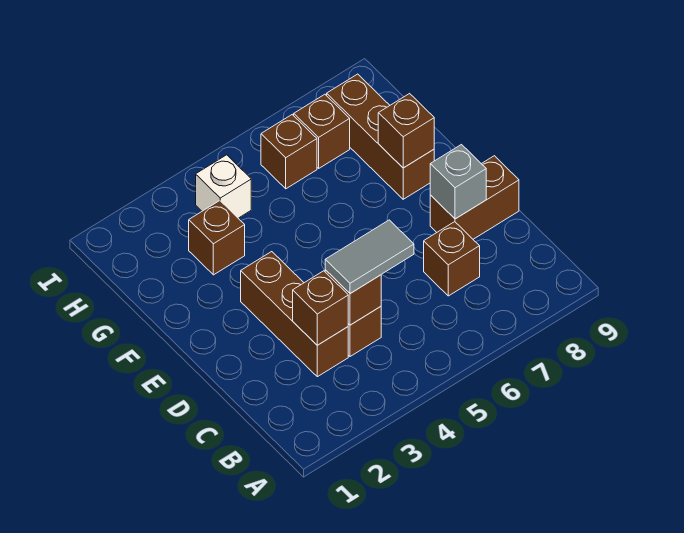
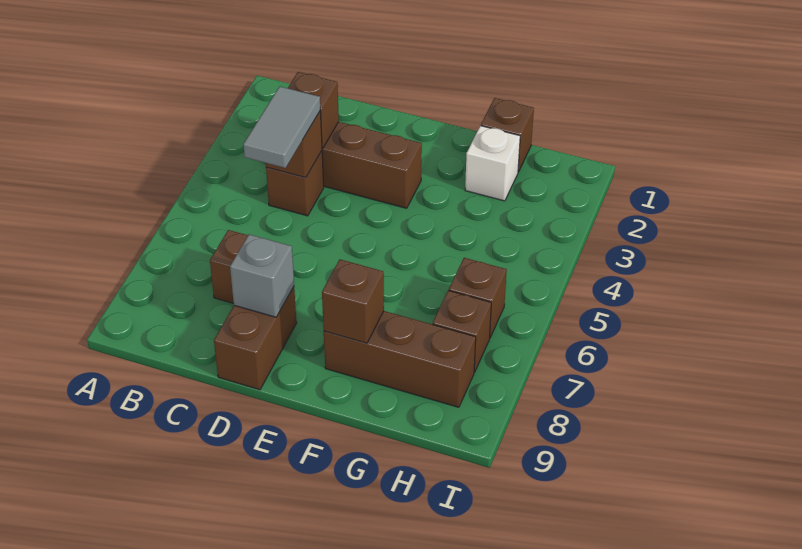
brown brick G3 level 1 -> brown brick G1 level 1
white brick H4 level 1 -> white brick G2 level 1

